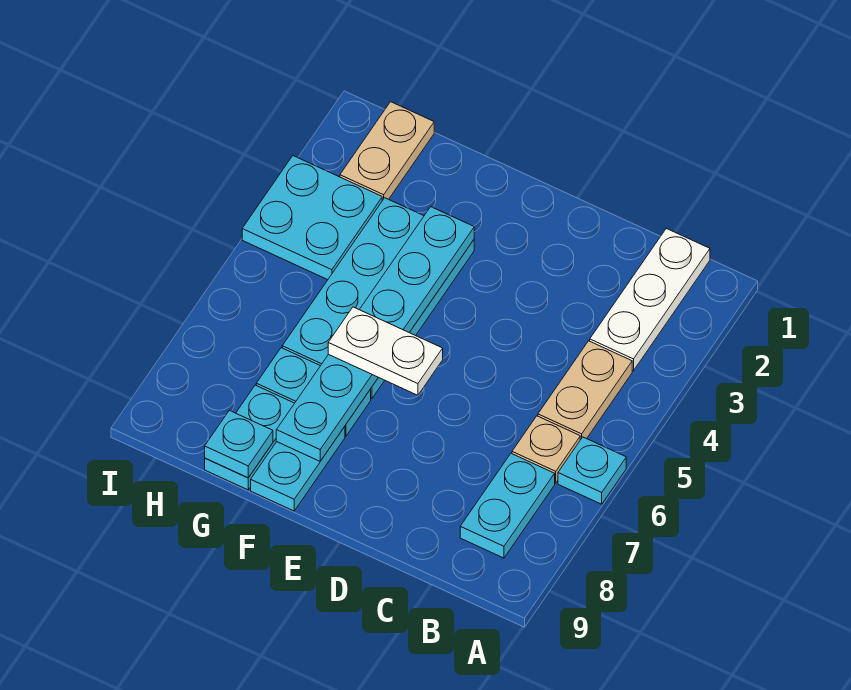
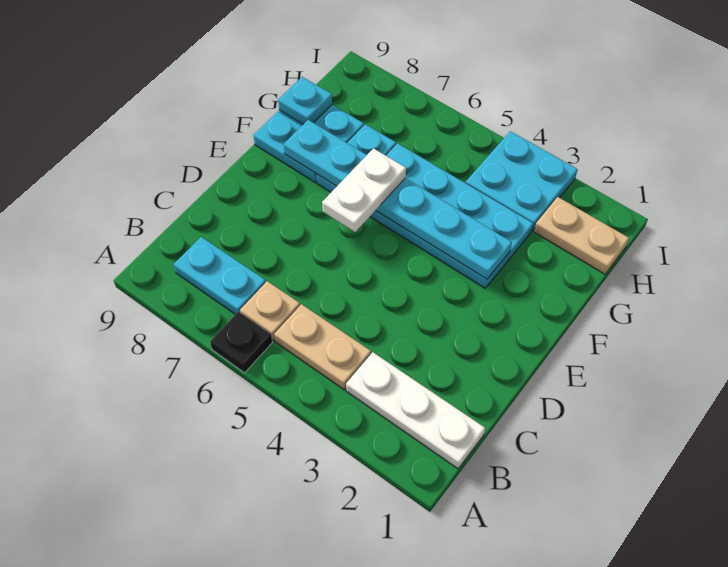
cyan plate A6 level 1 -> black plate A6 level 1

